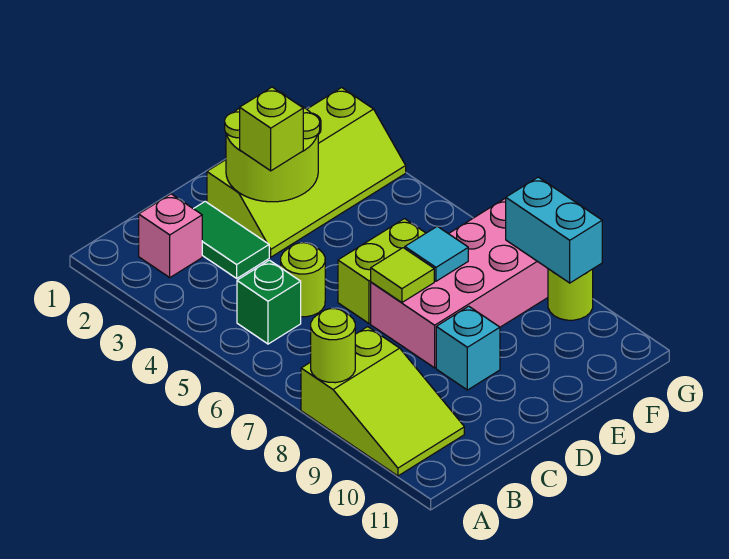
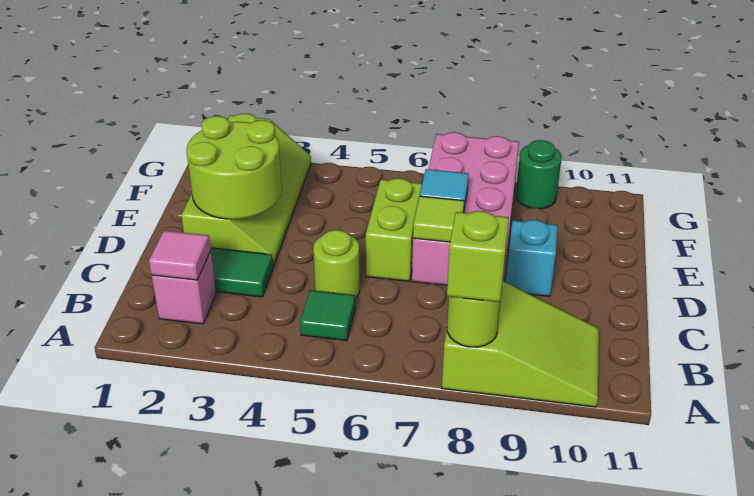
none -> pink tile B2 level 2
green brick B5 level 1 -> green tile B5 level 1
lime brick D3 level 3 -> lime brick A8 level 3
cyan brick G8:G9 level 2 -> none
lime round brick G9 level 1 -> green round brick G9 level 1

